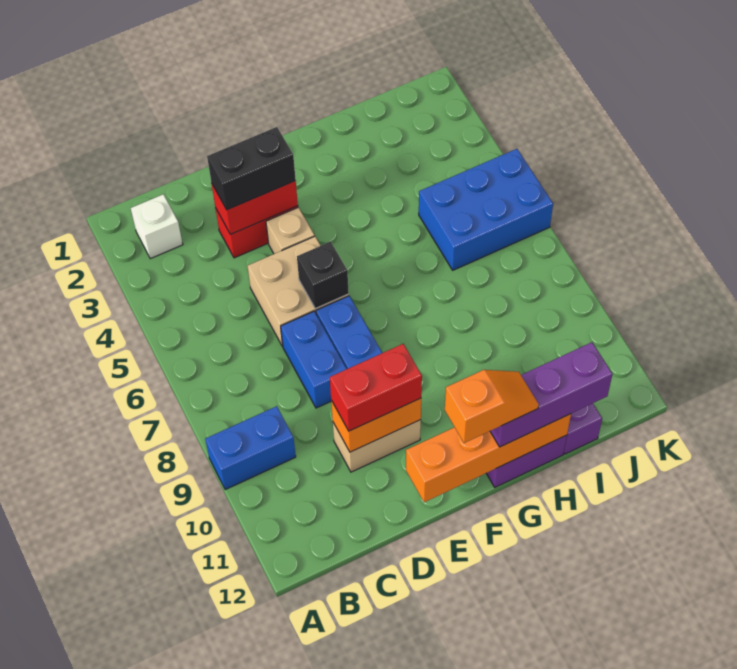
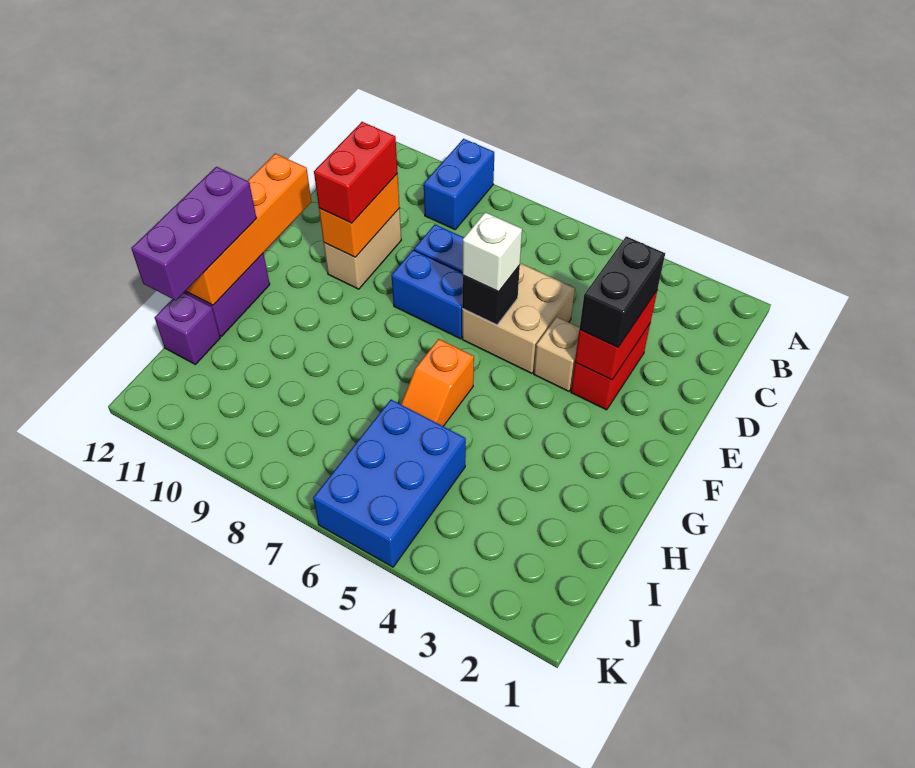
white brick B2 level 1 -> white brick E6 level 3
orange slope F12:G12 level 4 top F -> orange slope G6:H6 level 1 top G

